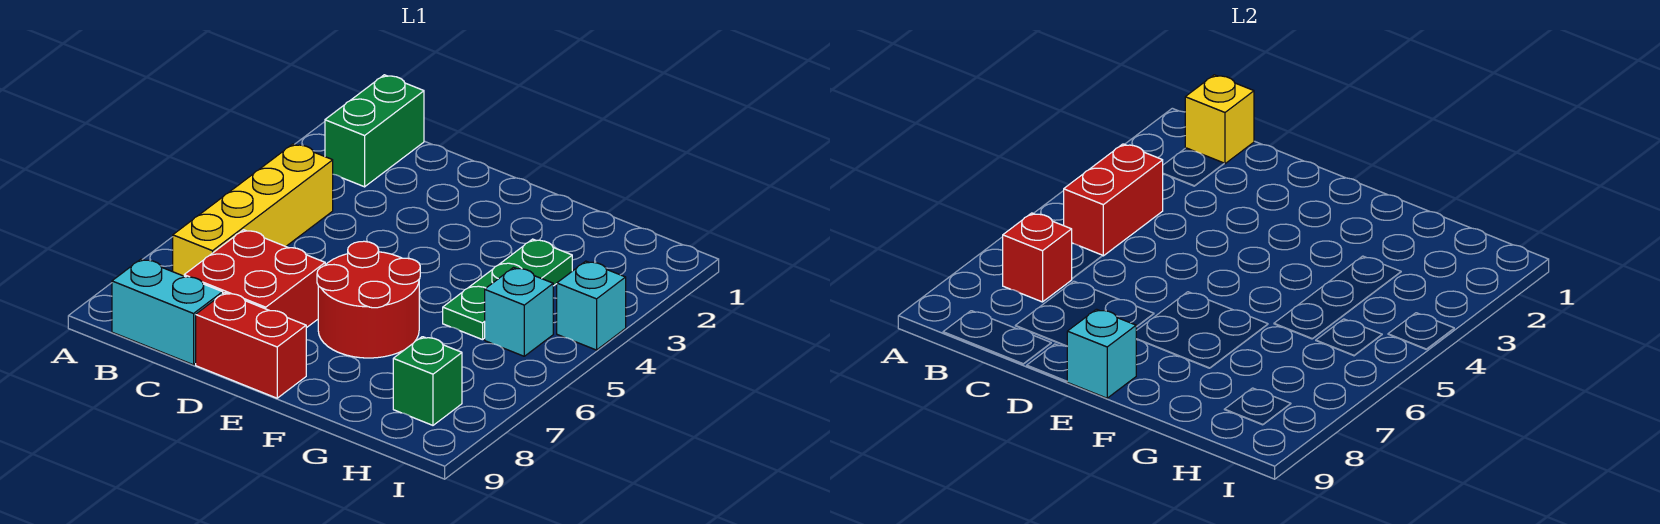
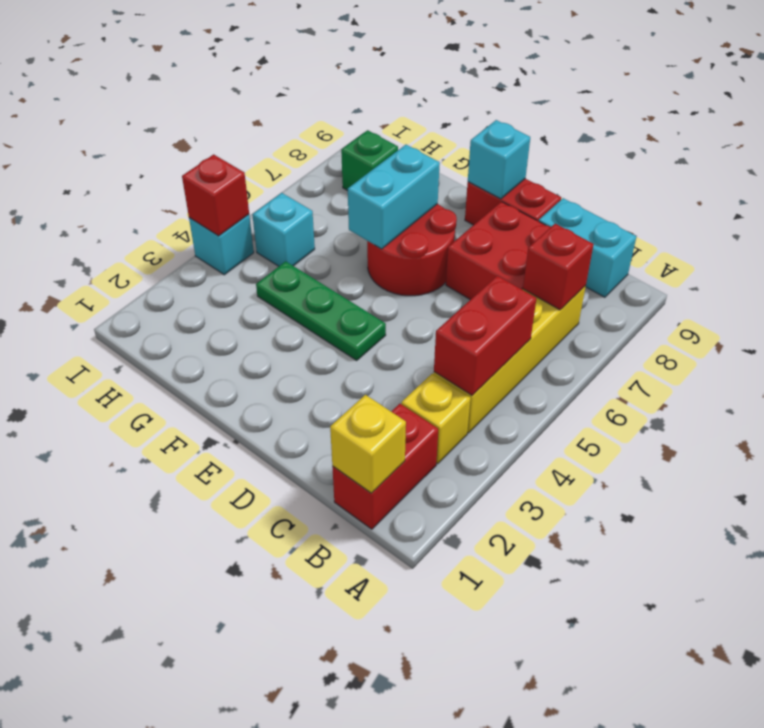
green brick B1:B2 level 1 -> red brick B1:B2 level 1
none -> yellow brick B3 level 1
none -> cyan brick F6:F7 level 2
green plate G3:G5 level 1 -> green plate E4:G4 level 1
none -> red brick I4 level 2

